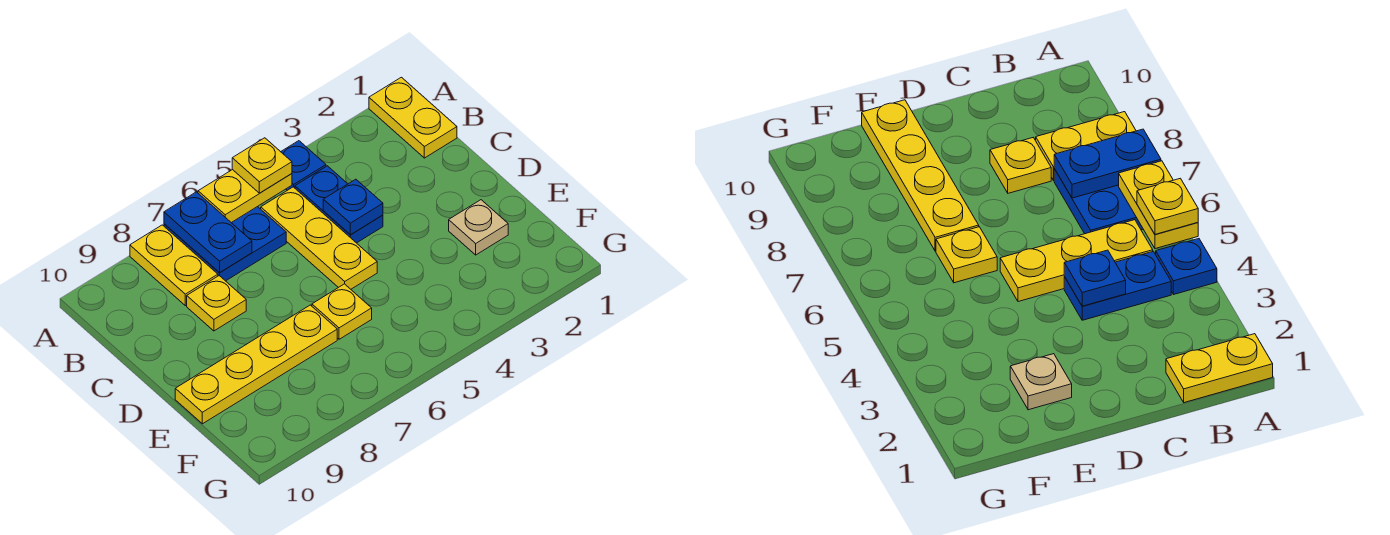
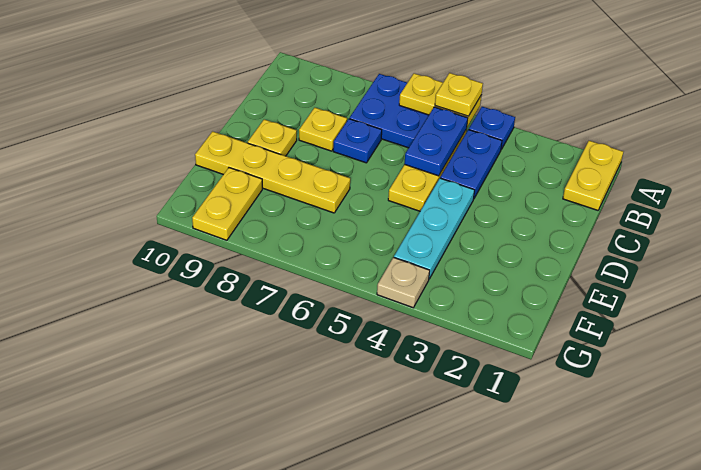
blue plate A7:B7 level 2 -> blue plate B5:C5 level 2
yellow plate A8:B8 level 1 -> yellow plate F9:G9 level 1
blue plate C4 level 2 -> blue plate C7 level 1
none -> cyan plate D4:F4 level 1
tan plate E2 level 1 -> tan plate G4 level 1
yellow plate E6 level 1 -> yellow plate D9 level 1

